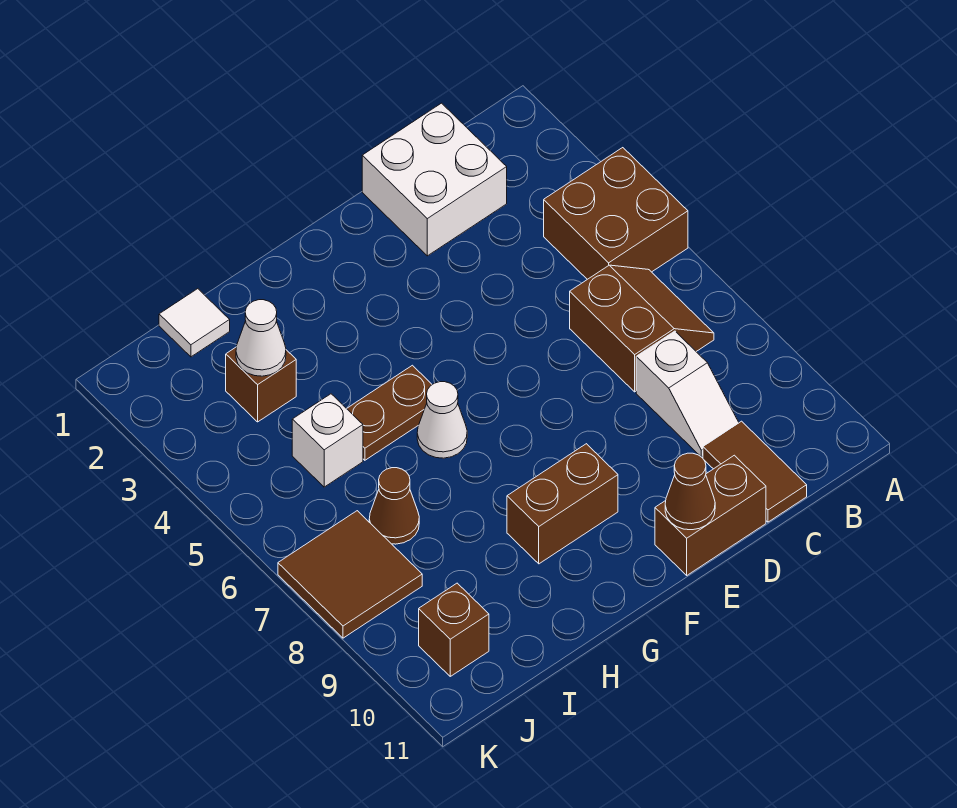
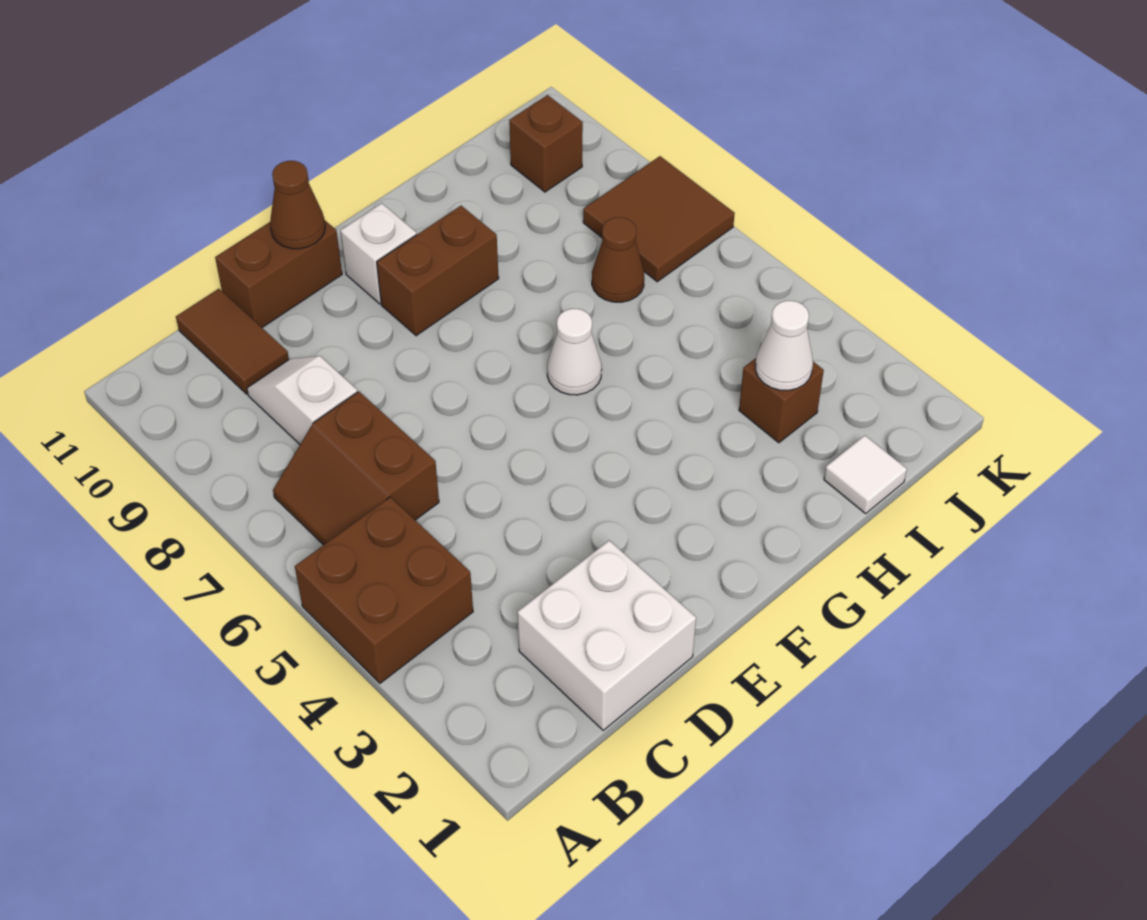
brown plate G5:H5 level 1 -> none
white brick I5 level 1 -> white brick F10 level 1

